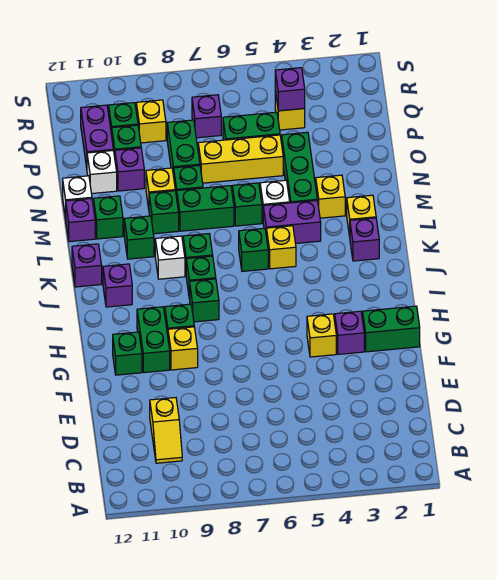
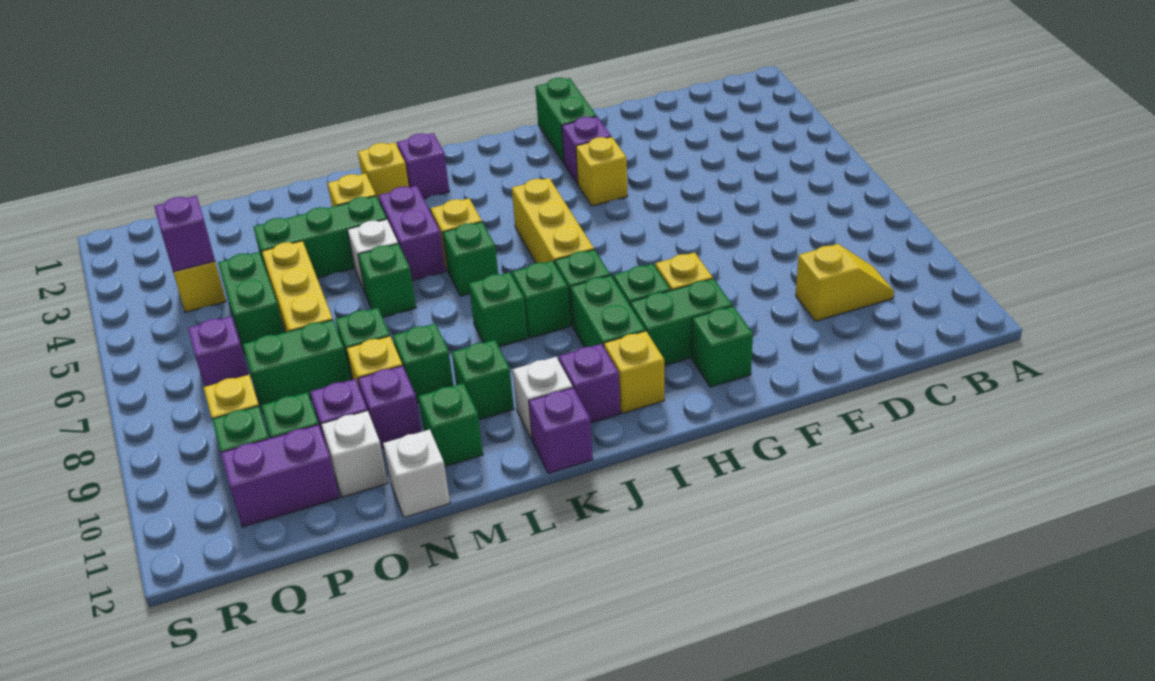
none -> yellow brick I5:I7 level 1
none -> yellow brick I11 level 1
white brick K9 level 1 -> white brick K11 level 1
green brick M7:M8 level 1 -> green brick I9:I10 level 1
purple brick M12 level 1 -> purple brick N10 level 1

